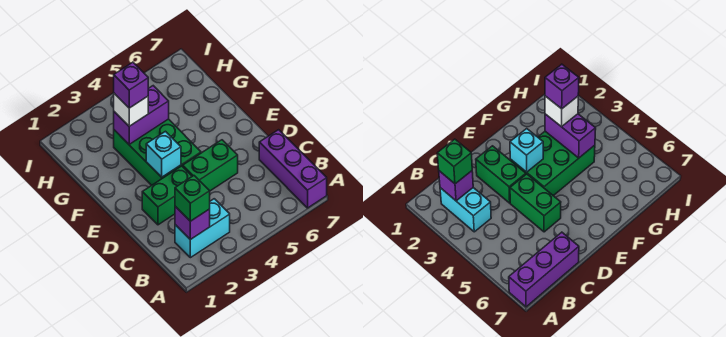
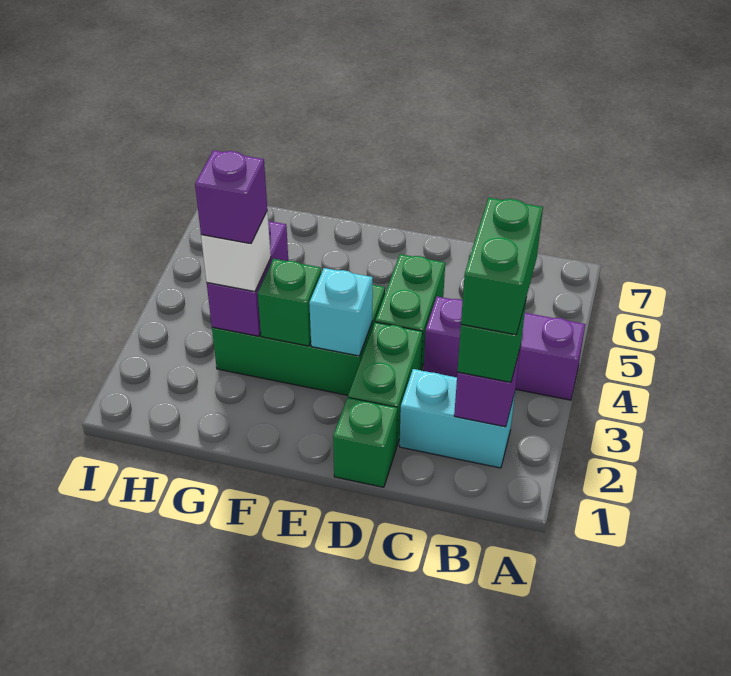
purple brick A7:C7 level 1 -> purple brick A4:C4 level 1
cyan brick B2:B3 level 1 -> cyan brick B2:C2 level 1
none -> green brick B2:B3 level 4
none -> green brick D1 level 1
none -> green brick F3 level 2

